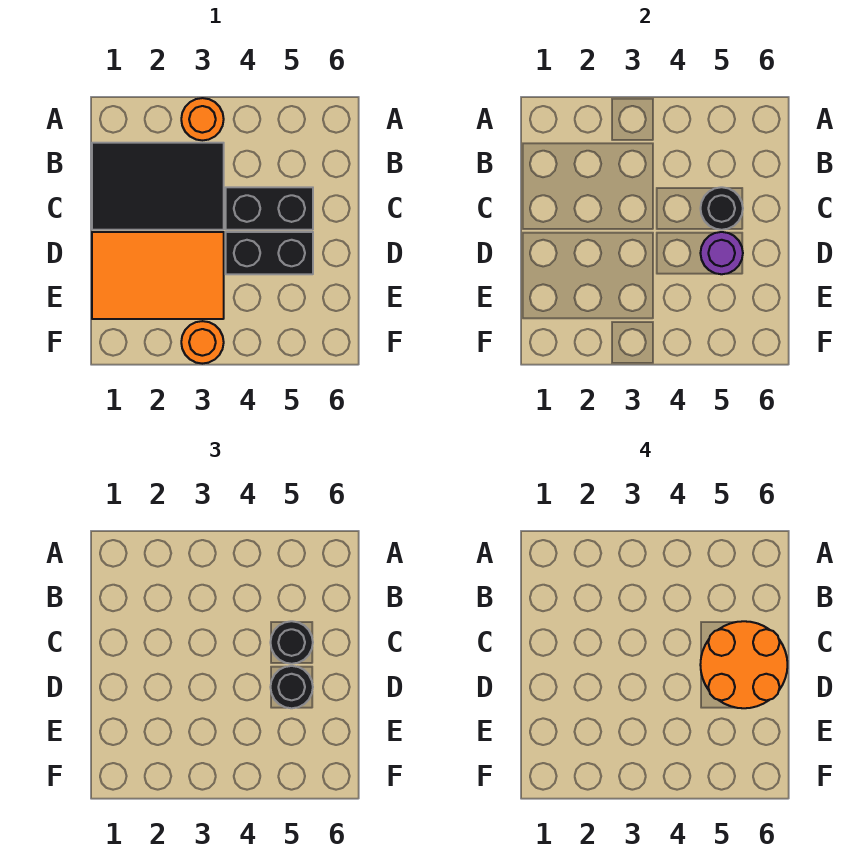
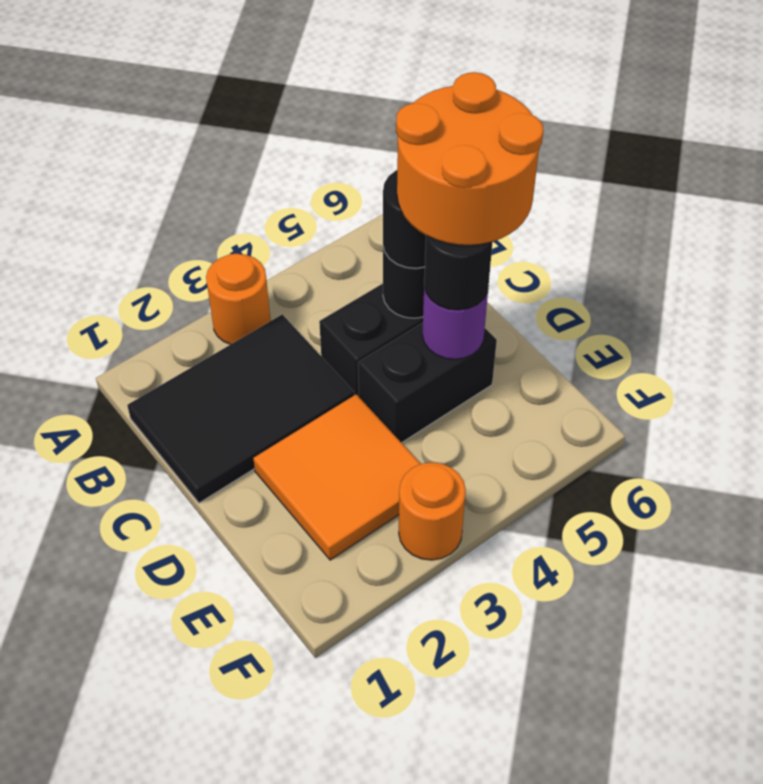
orange tile D1:E3 level 1 -> orange tile D2:E3 level 1

